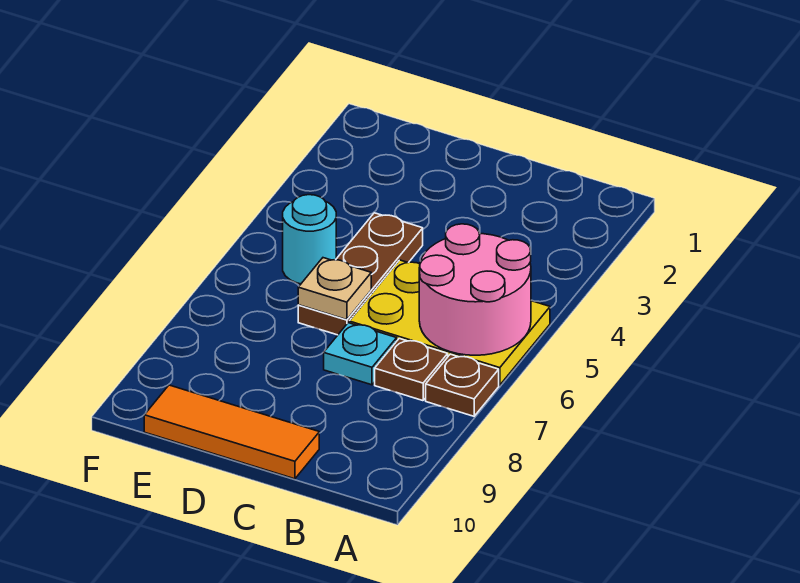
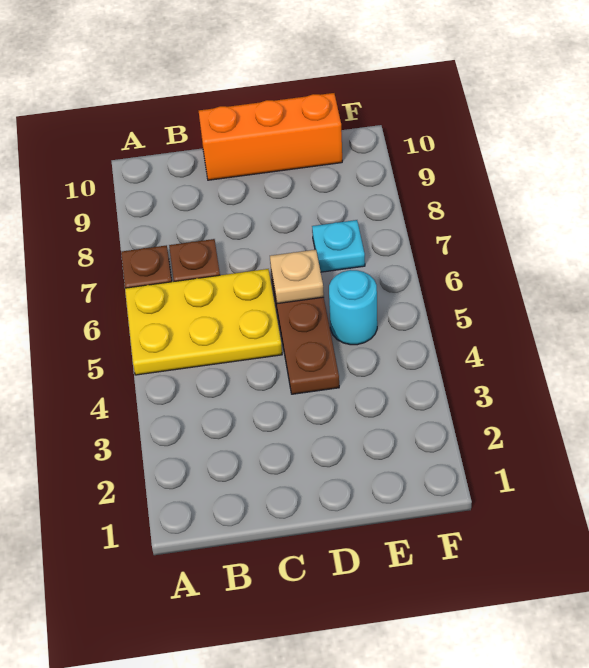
pink round brick A5:B6 level 2 -> none
cyan plate C7 level 1 -> cyan plate E7 level 1
orange tile C10:E10 level 1 -> orange brick C10:E10 level 1

